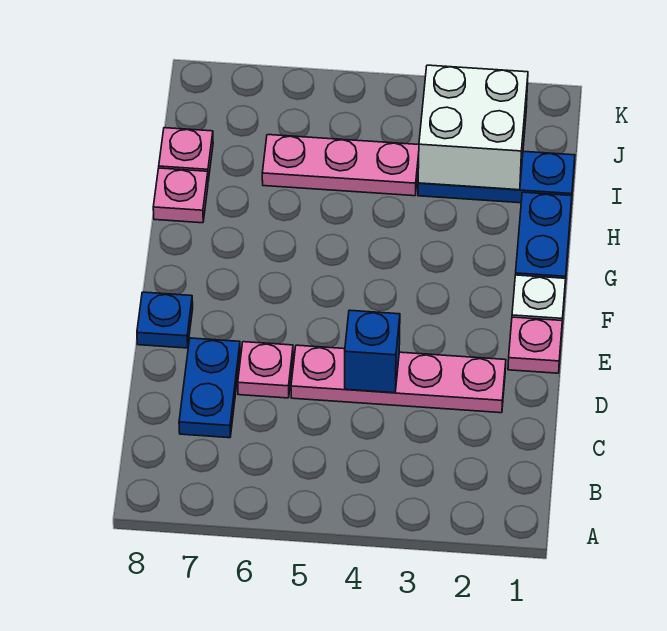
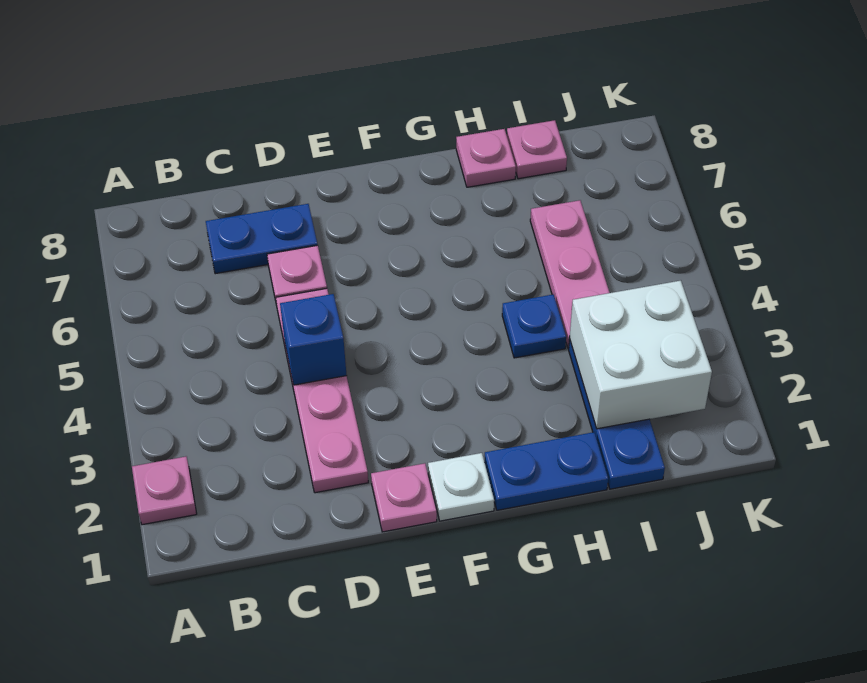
none -> pink plate A2 level 1
blue plate E8 level 1 -> blue plate H4 level 1

